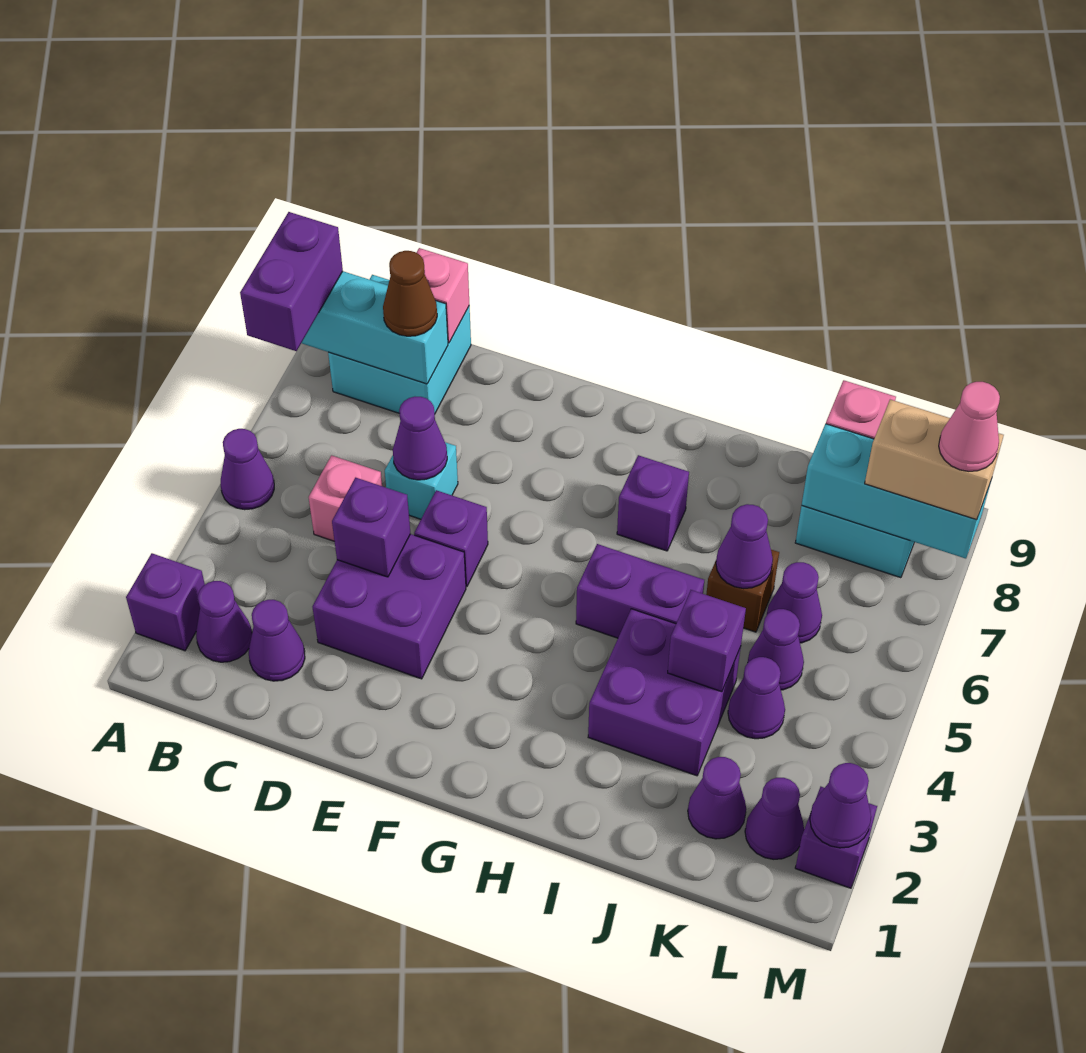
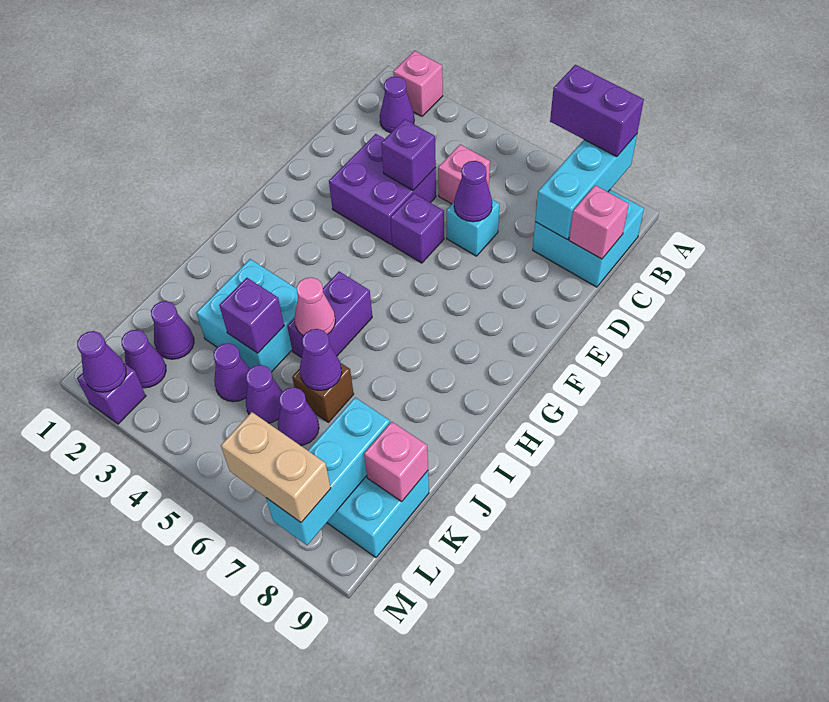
purple brick A2 level 1 -> pink brick A2 level 1
purple cone A5 level 1 -> none
purple cone C2 level 1 -> none
brown cone C8 level 3 -> none
purple brick H7 level 1 -> none
purple brick I3:J4 level 1 -> cyan brick I3:J4 level 1
tan brick L8:M8 level 3 -> tan brick M7:M8 level 3
pink cone M8 level 4 -> pink cone I5 level 2

